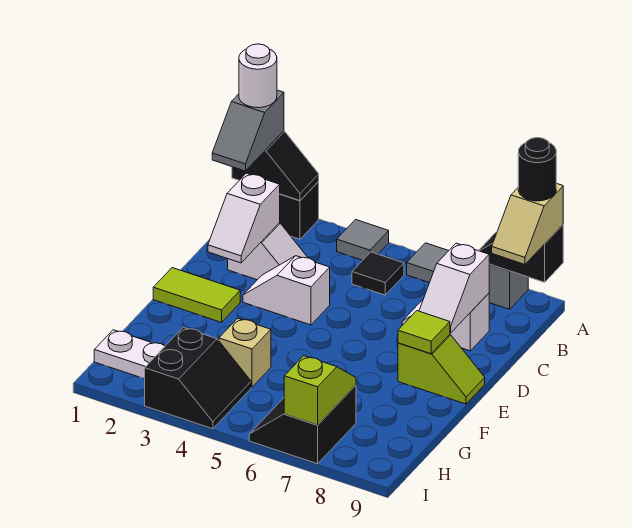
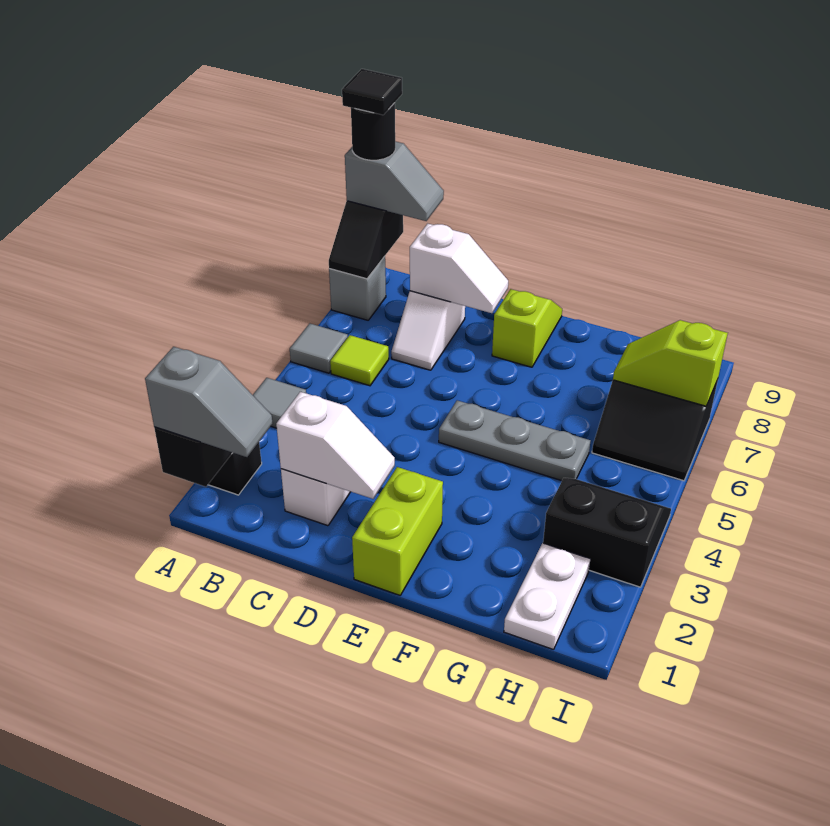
white round brick A1 level 4 -> none
tan slope A9:B9 level 3 top A -> grey slope A9:B9 level 3 top A
black tile B5 level 1 -> black tile A9 level 5
white slope D3:D4 level 1 top 4 -> none
lime tile E1:E2 level 1 -> lime brick E1:E2 level 1
none -> grey plate E5:G5 level 1
lime tile E8 level 2 -> lime tile B6 level 1
tan brick G4 level 1 -> none

